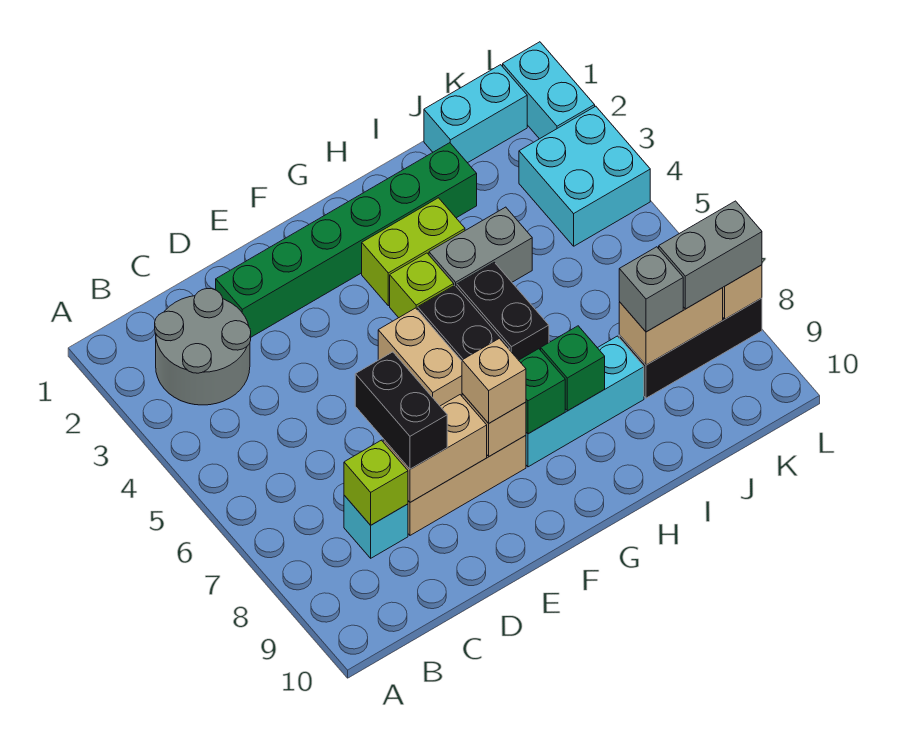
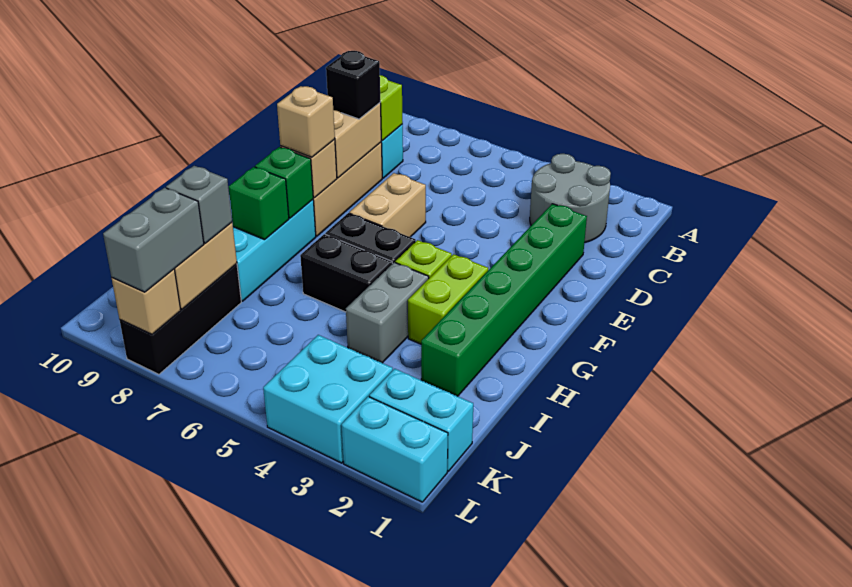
black brick D7:D8 level 3 -> black brick D8 level 3
tan brick F5:F6 level 1 -> tan brick E6:F6 level 1
cyan brick J1:K1 level 1 -> cyan brick K1:K2 level 1

